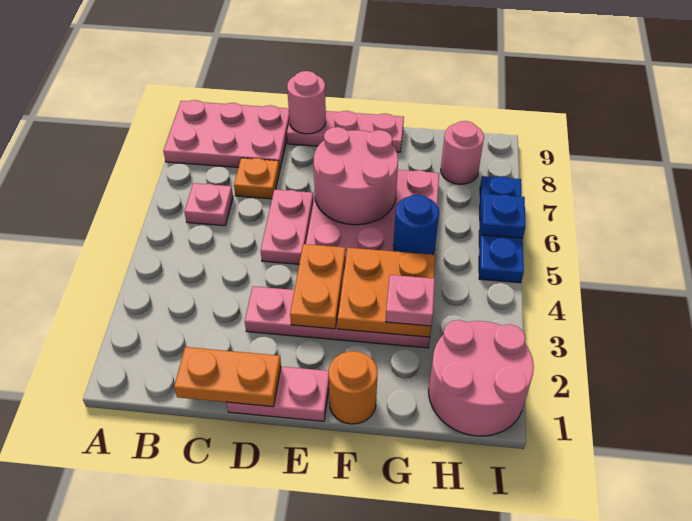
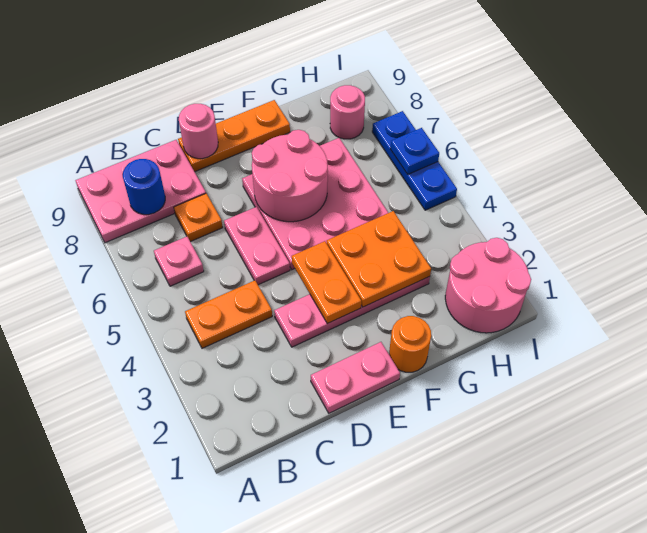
orange plate C1:D1 level 2 -> orange plate B4:C4 level 1
pink plate D9:F9 level 1 -> orange plate D9:F9 level 1
pink plate G3 level 3 -> none
blue round brick G5 level 2 -> blue round brick B8 level 2

